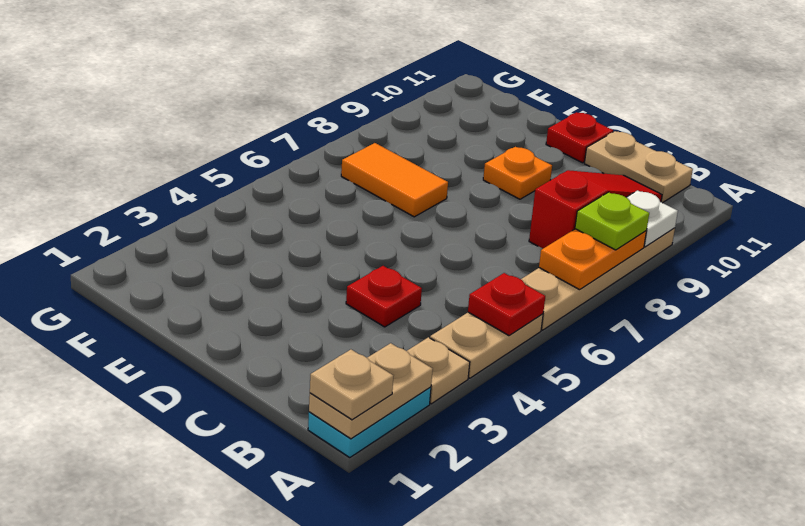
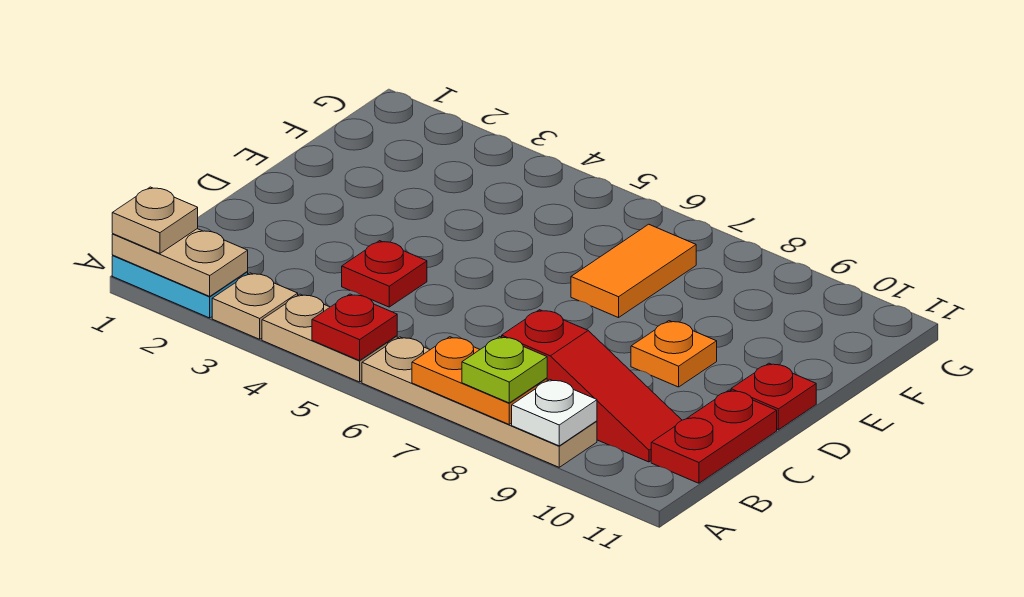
tan plate B11:C11 level 1 -> red plate B11:C11 level 1

